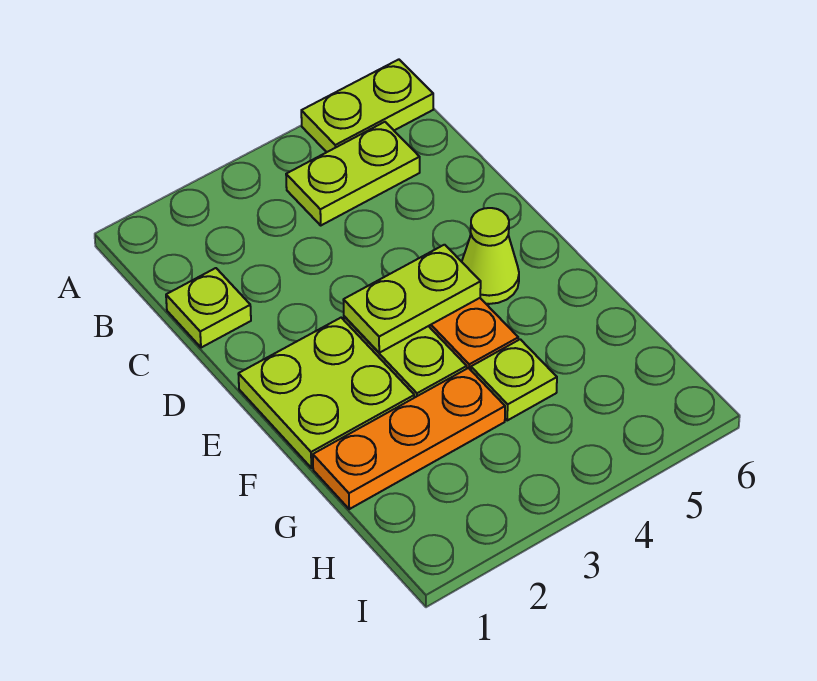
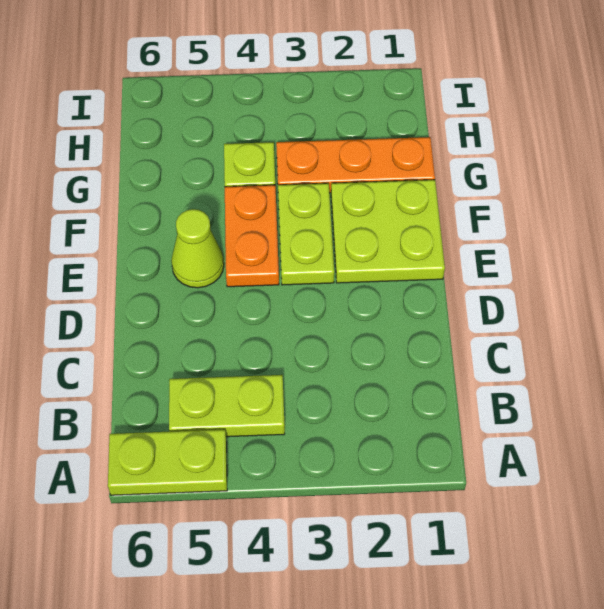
lime plate C1 level 1 -> none
lime plate E3:E4 level 2 -> none

